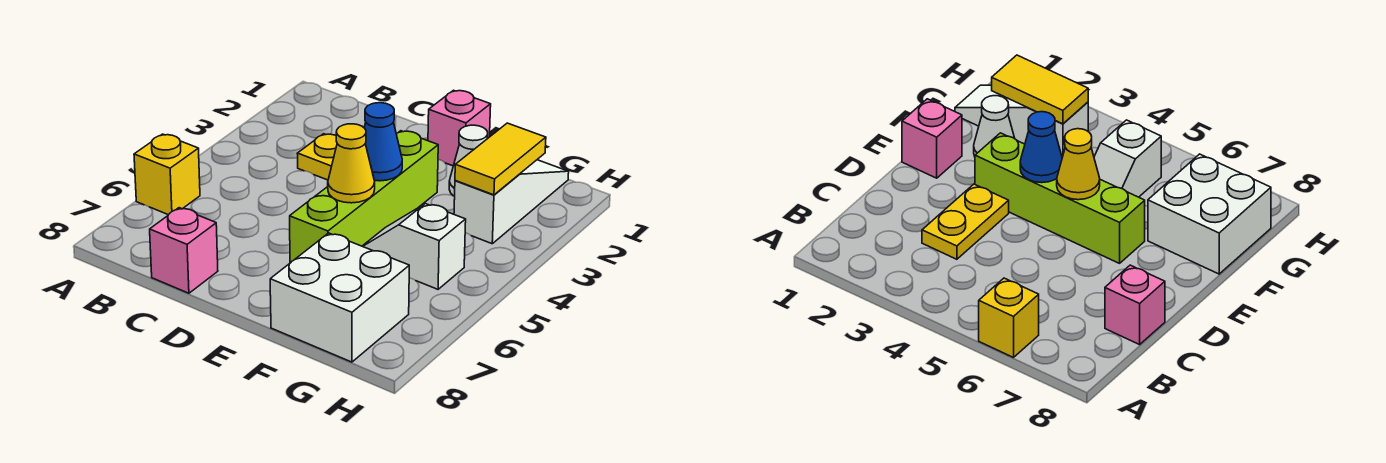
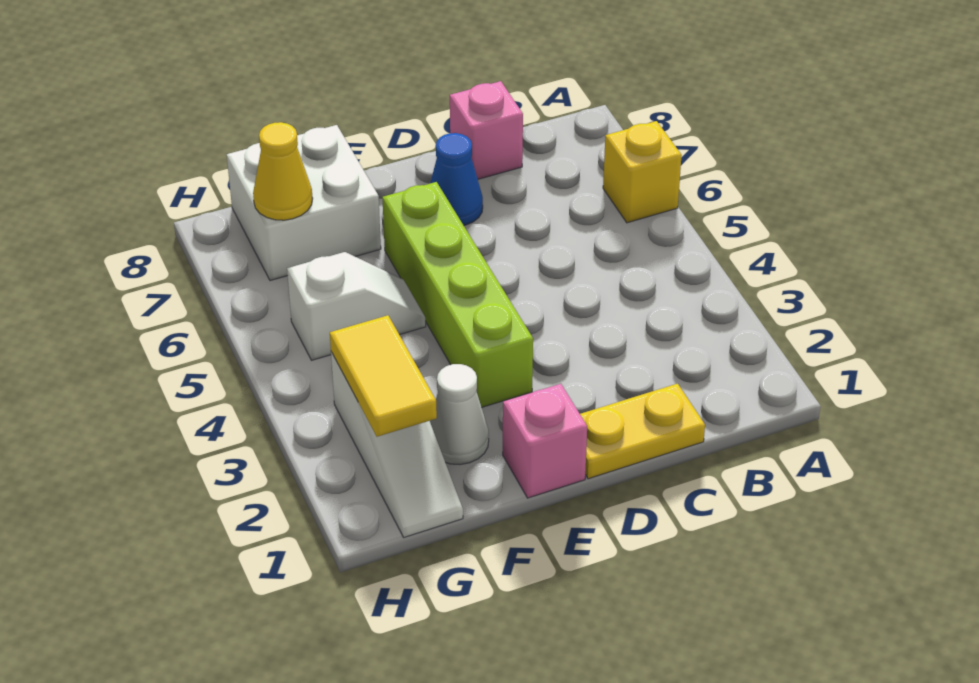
yellow plate C3:D3 level 1 -> yellow plate C1:D1 level 1
blue cone E4 level 2 -> blue cone D7 level 1
yellow cone E5 level 2 -> yellow cone G7 level 2

